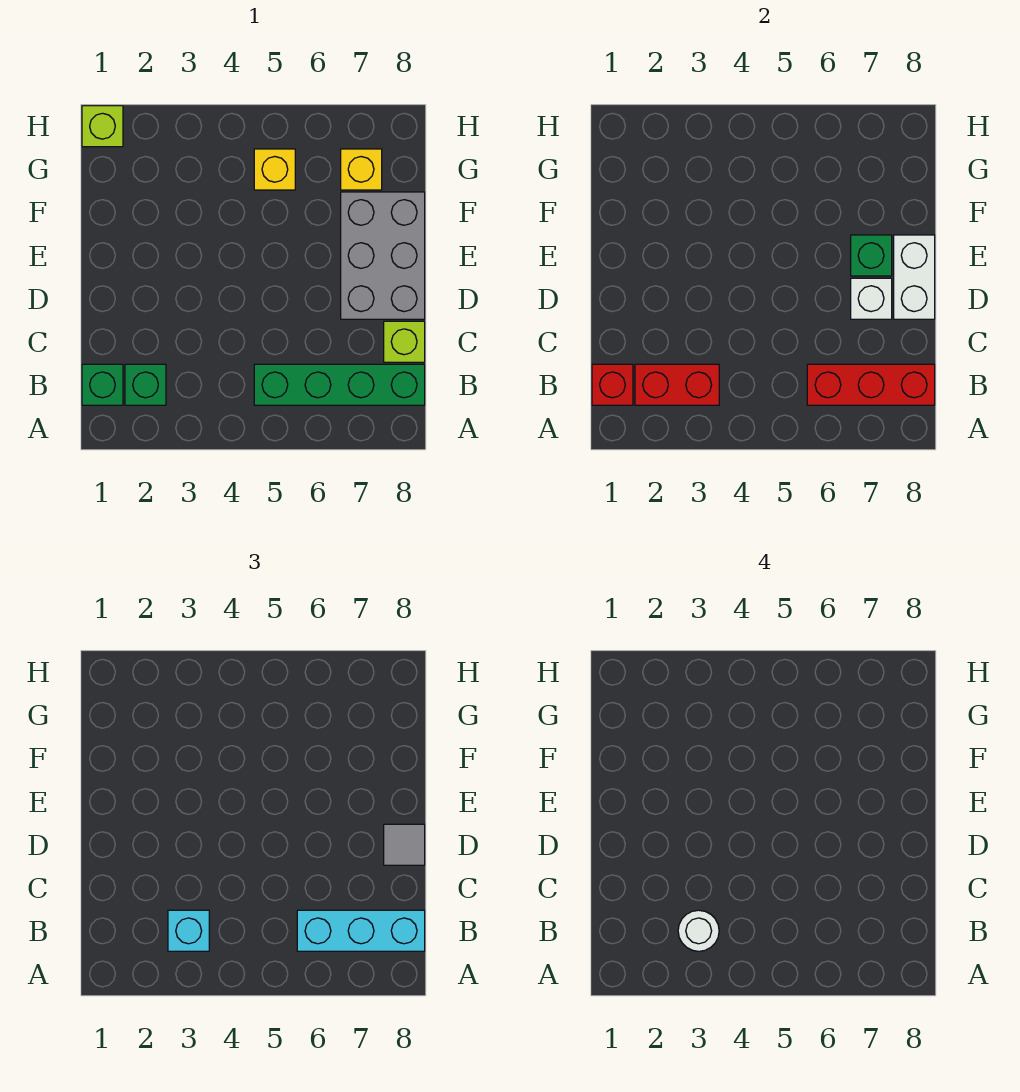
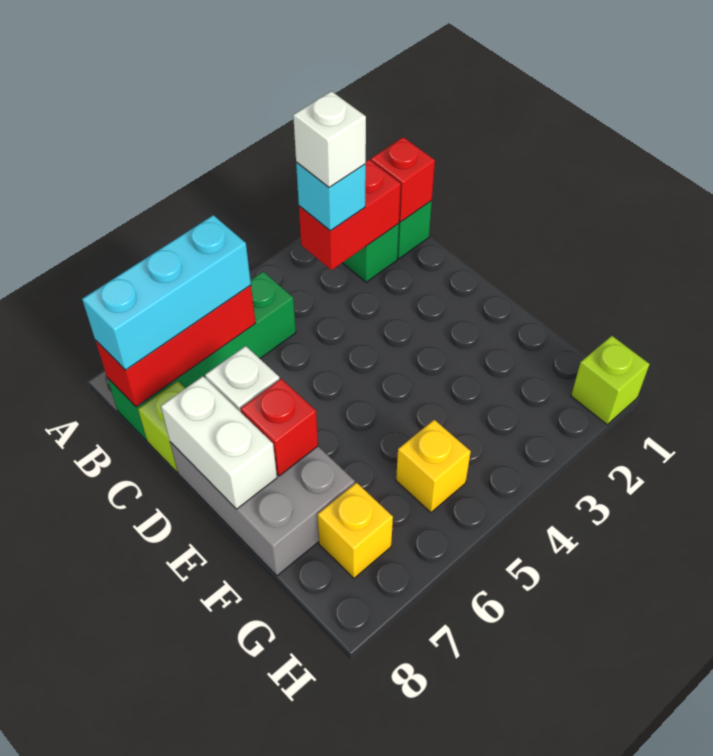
white round brick B3 level 4 -> white brick B3 level 4
grey tile D8 level 3 -> none
green brick E7 level 2 -> red brick E7 level 2

